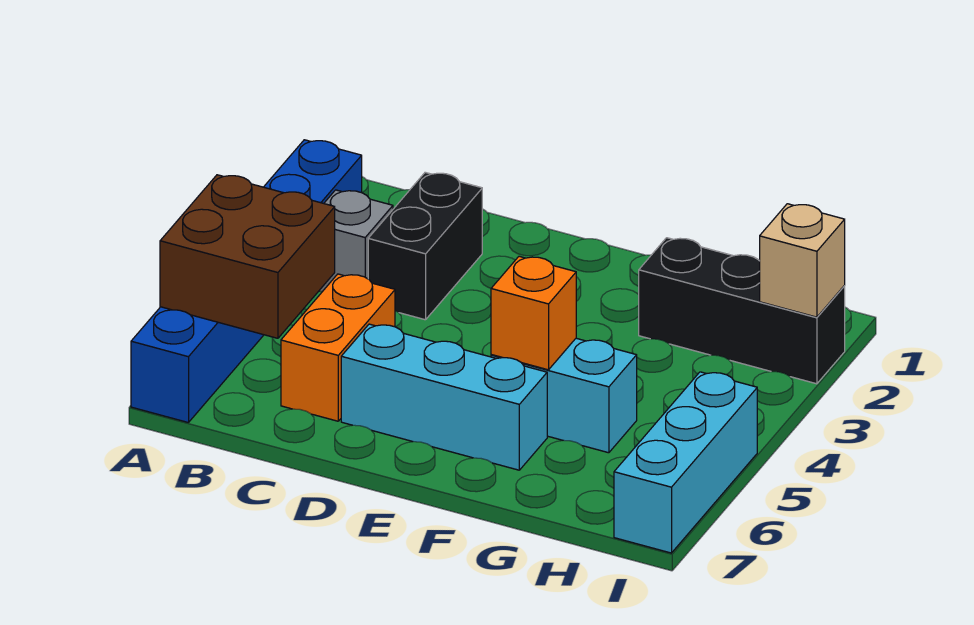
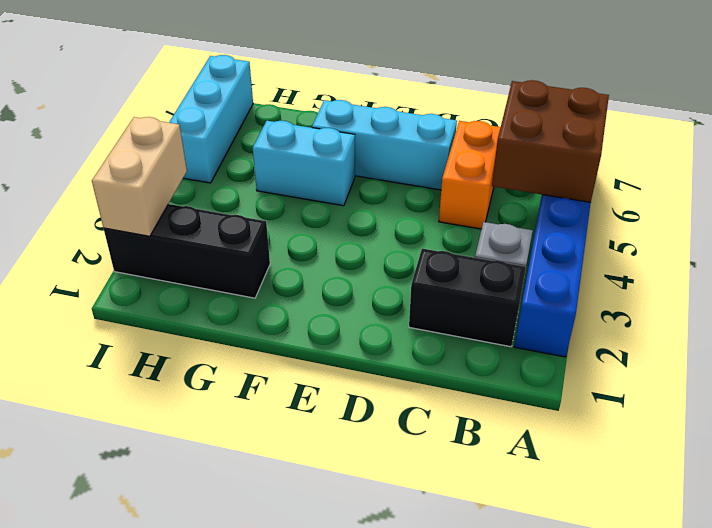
black brick C2:C3 level 1 -> black brick B2:C2 level 1
orange brick F5 level 2 -> none
tan brick I2 level 2 -> tan brick I2:I3 level 2

